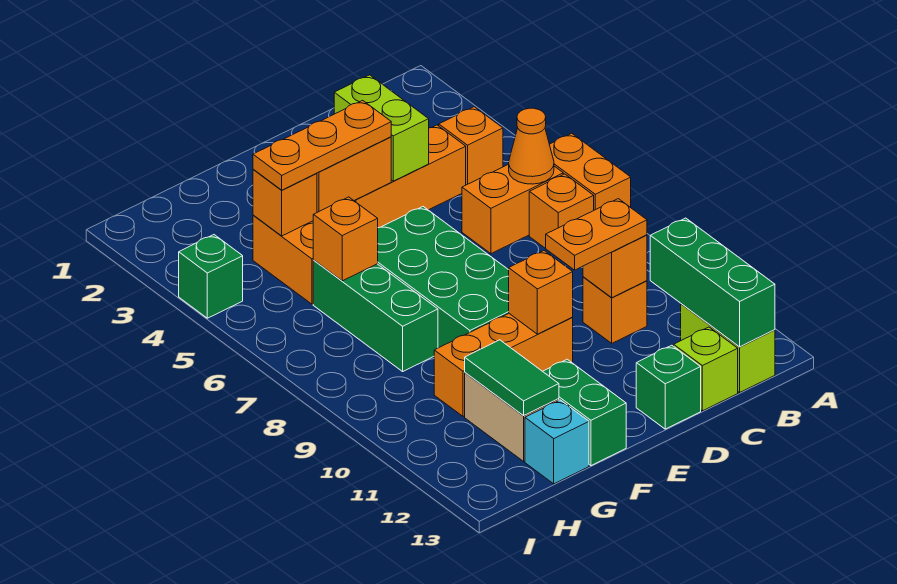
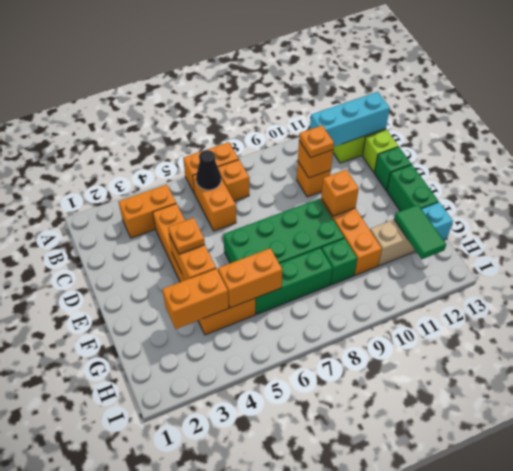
orange brick B4 level 1 -> orange brick B3:B4 level 1
orange cone B6 level 2 -> black cone B6 level 2
green brick B11:B13 level 2 -> cyan brick B11:B13 level 2
orange plate C10:D10 level 3 -> orange plate C10 level 3
lime brick D3:D4 level 2 -> none
orange plate E4:G4 level 3 -> orange plate E4 level 3
green brick F12:F13 level 1 -> green brick E13:F13 level 1
orange brick G4 level 2 -> orange brick G3:G4 level 2
orange brick G6 level 2 -> orange brick G5:G6 level 2
green tile G11:G12 level 2 -> green tile G12:H12 level 2
green brick I4 level 1 -> green brick G9 level 1

